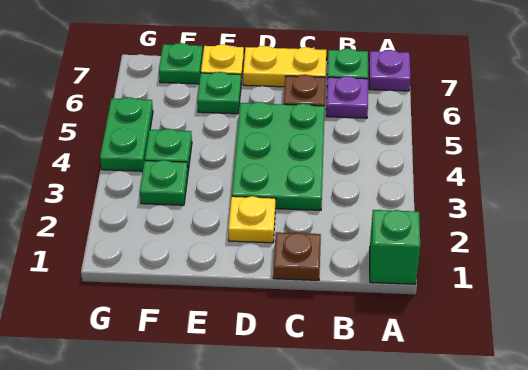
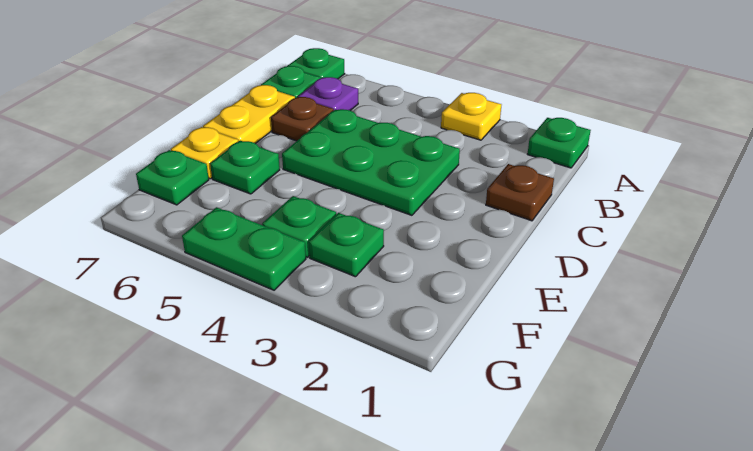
green brick A1 level 1 -> green plate A1 level 1
purple plate A7 level 1 -> green plate A7 level 1
yellow plate D2 level 1 -> yellow plate A3 level 1

